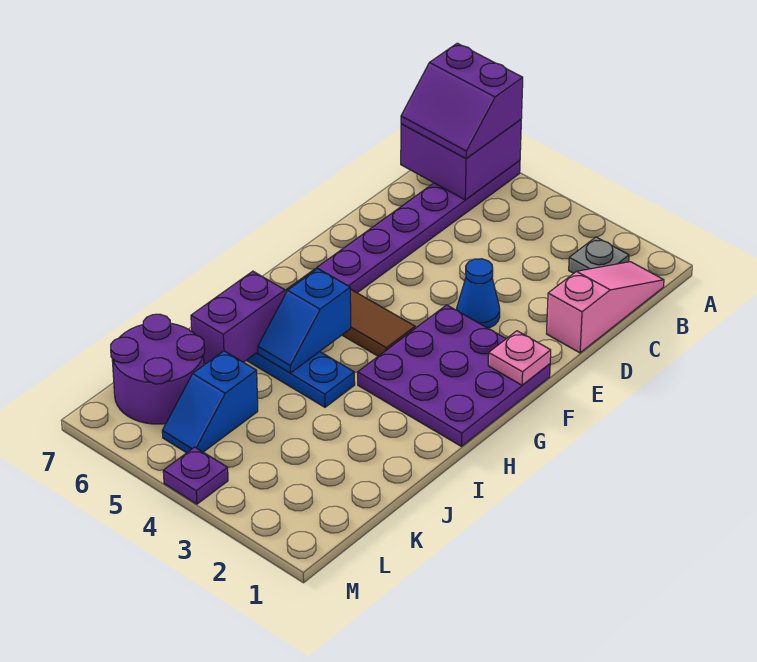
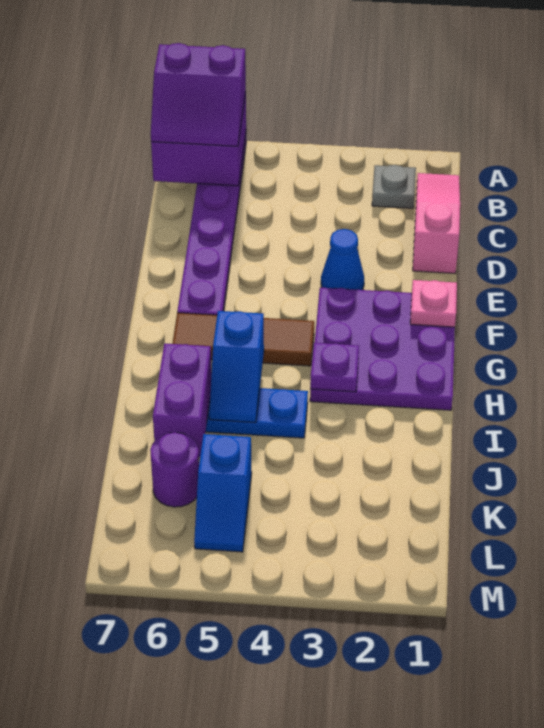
purple round brick K6:L7 level 1 -> purple round brick K6 level 1
purple plate M4 level 1 -> purple plate H3 level 2

